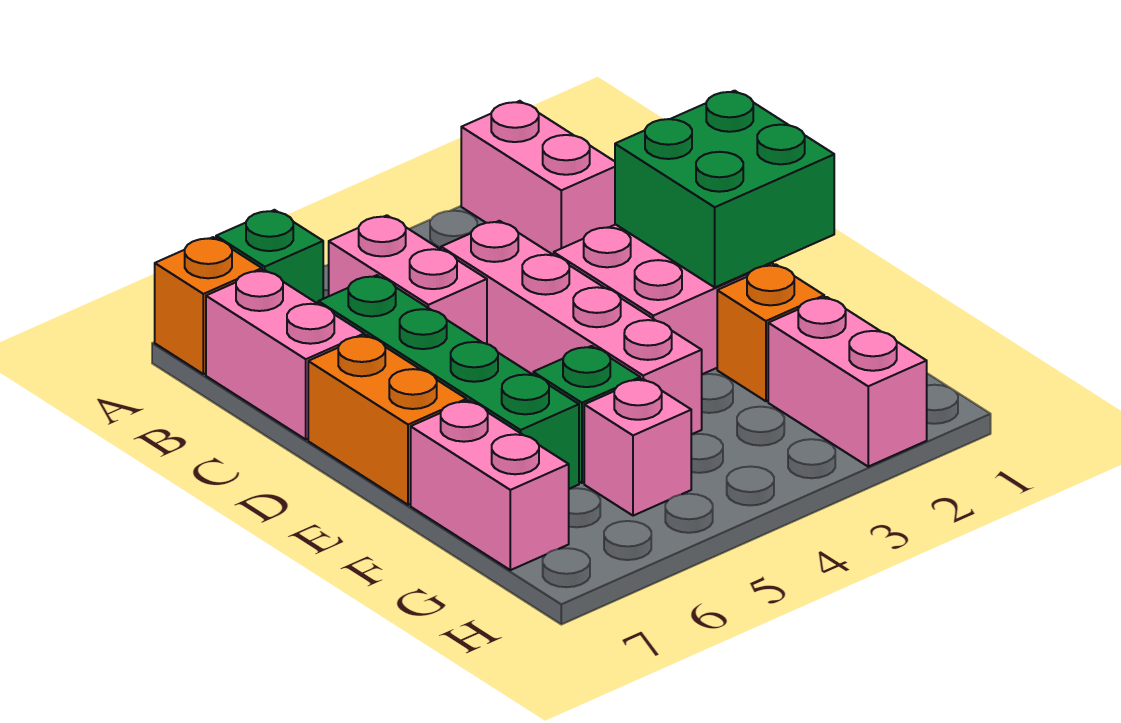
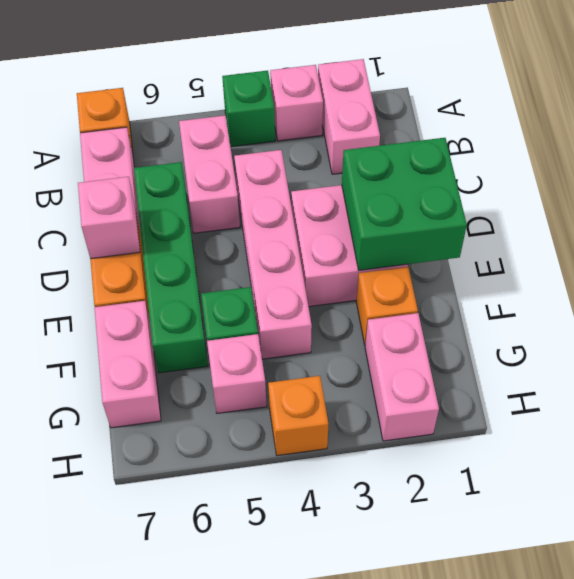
none -> pink brick A3 level 1
green brick A6 level 1 -> green brick A4 level 1
none -> pink brick D7 level 2
none -> orange brick H4 level 1

